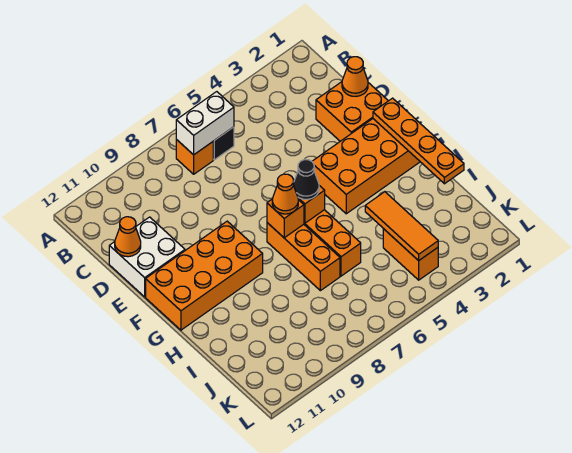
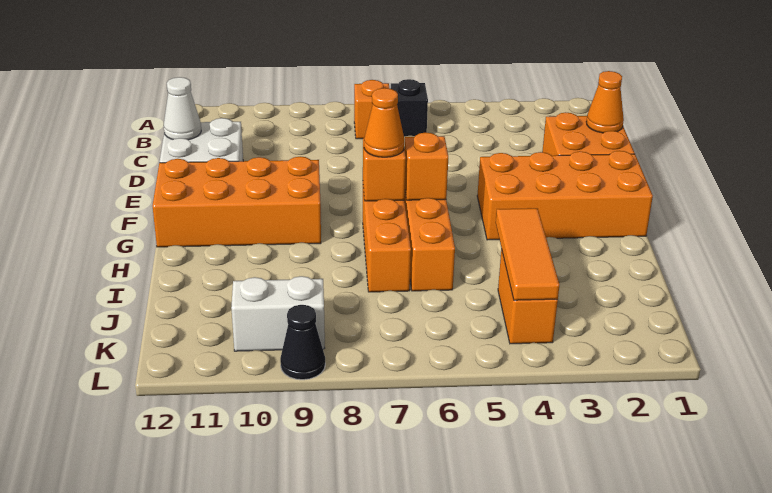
white brick B6:B7 level 2 -> white brick K9:K10 level 1
orange cone D12 level 2 -> white cone D12 level 2
orange plate F1:I1 level 2 -> none
black cone G6 level 3 -> black cone L9 level 1

